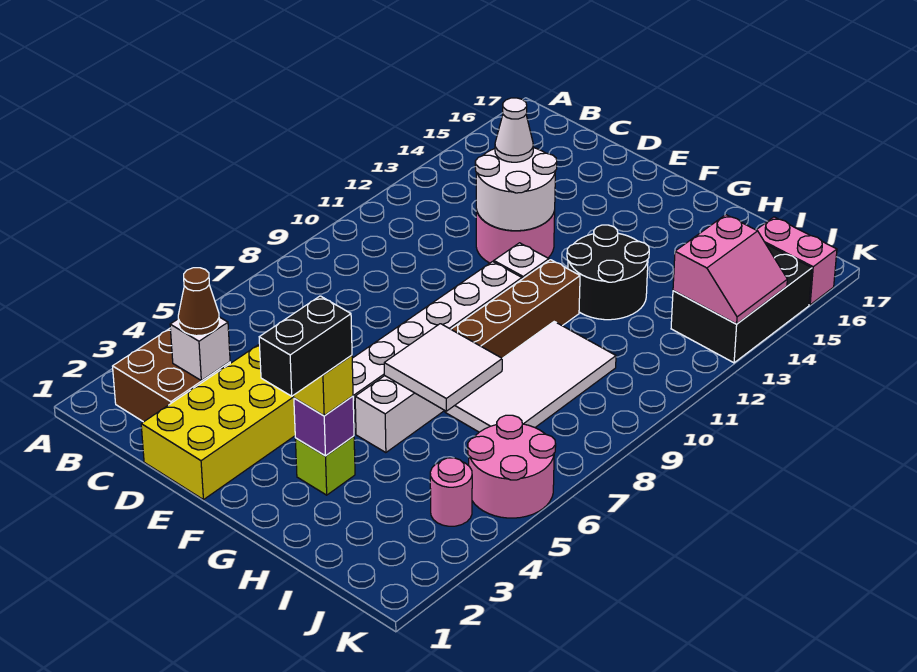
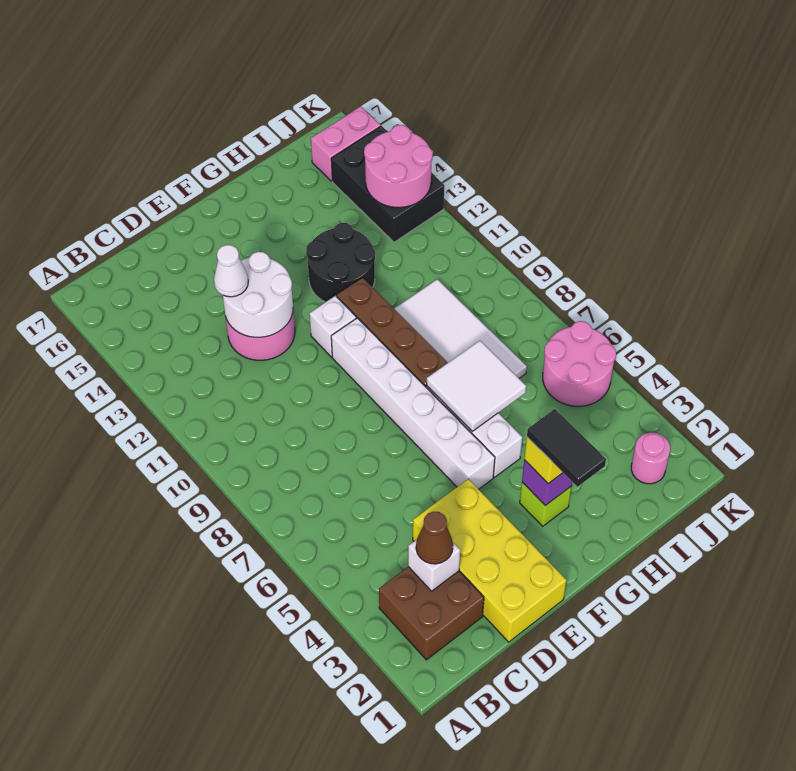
black brick G2:G3 level 4 -> black tile G2:G3 level 4
pink round brick J4 level 1 -> pink round brick J2 level 1
pink slope J13:K14 level 2 top J -> pink round brick J13:K14 level 2

